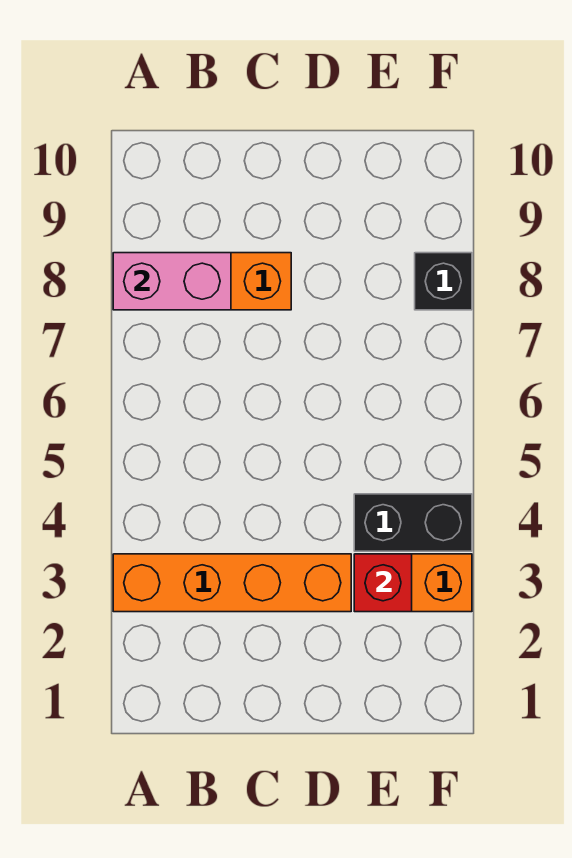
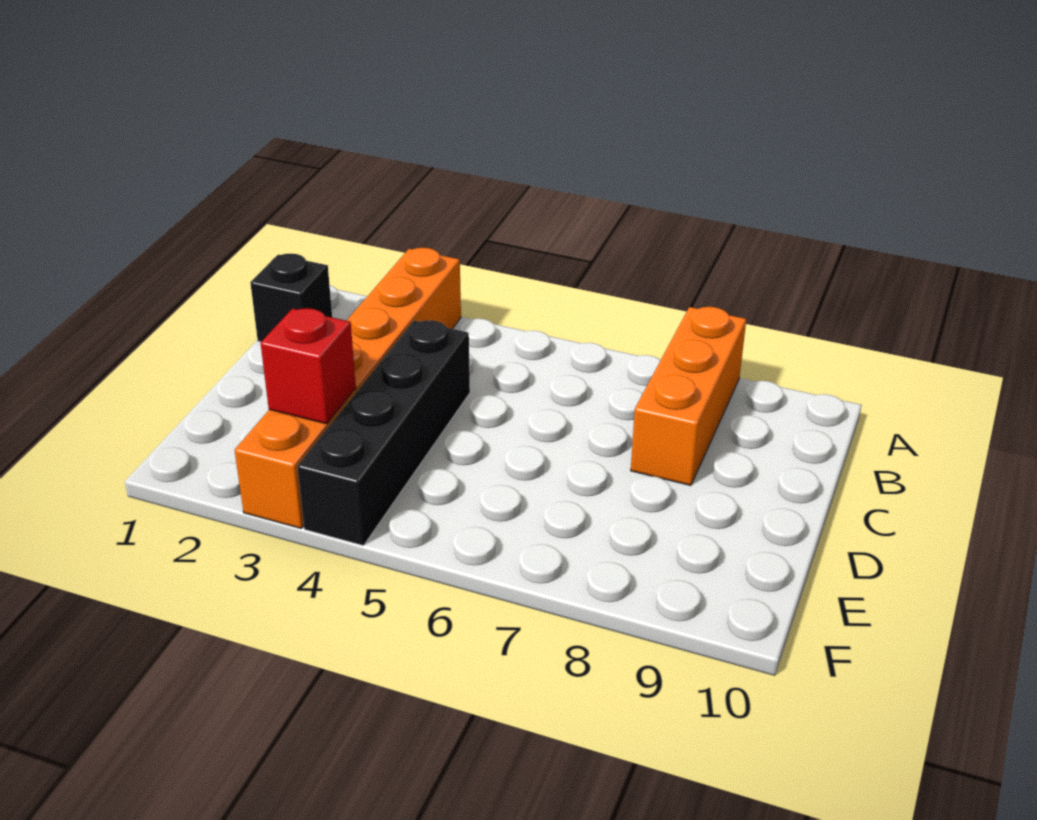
pink brick A8:B8 level 2 -> none
black brick E4:F4 level 1 -> black brick C4:F4 level 1
black brick F8 level 1 -> black brick B1 level 1

